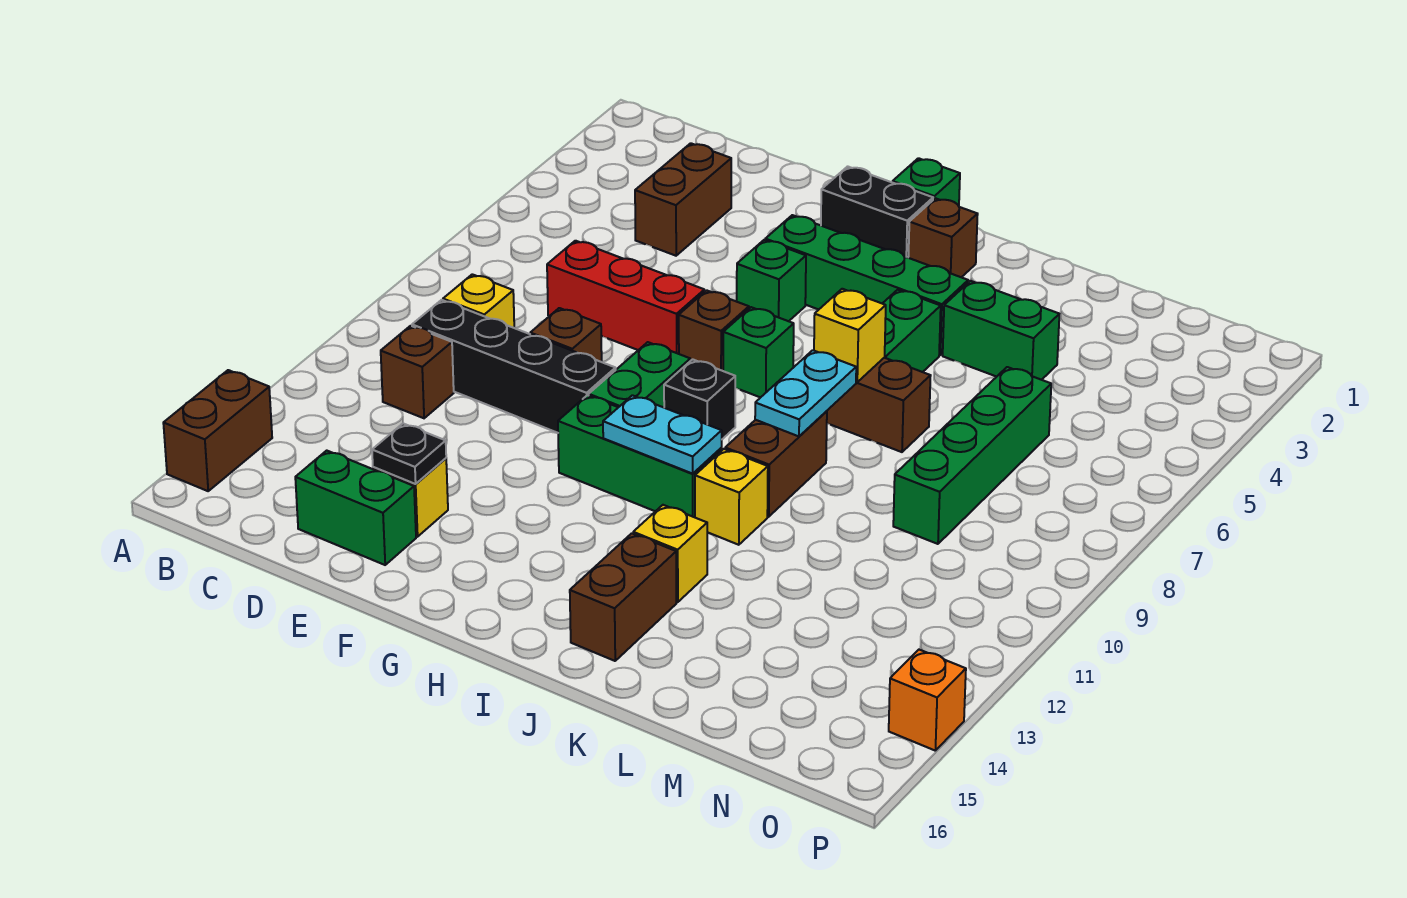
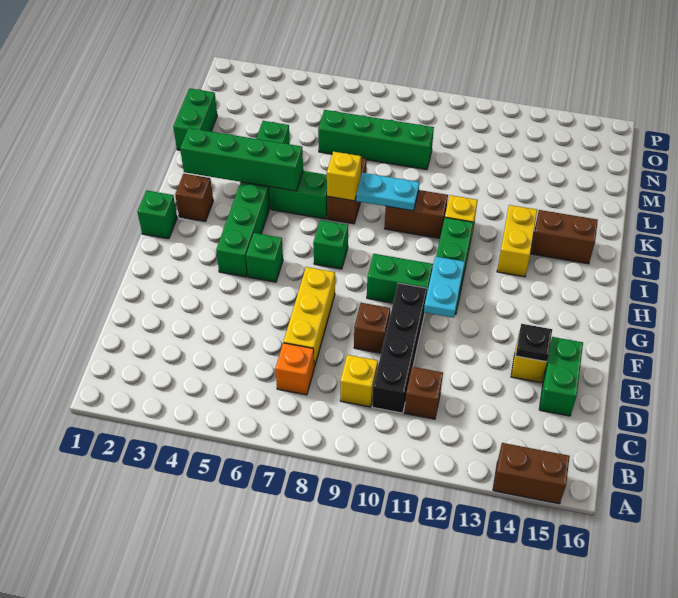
brown brick D3:D4 level 1 -> none
red brick D7:F7 level 1 -> yellow brick D7:F7 level 1
black brick G2:H2 level 1 -> none
brown brick G7 level 1 -> none
black brick H9 level 1 -> none
cyan plate H11:I11 level 2 -> cyan plate F11:G11 level 2
none -> green brick J2:J5 level 2
yellow brick J13 level 1 -> yellow brick I13:J13 level 1
none -> green brick L1:M1 level 1
orange brick P14 level 1 -> orange brick C7 level 1

